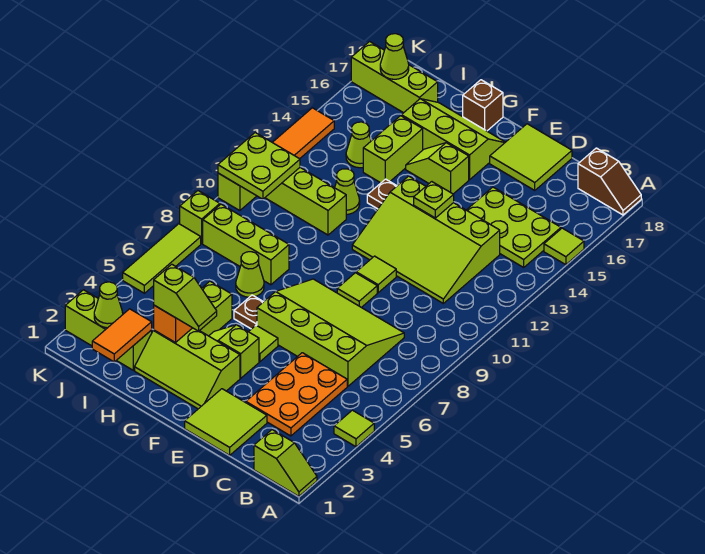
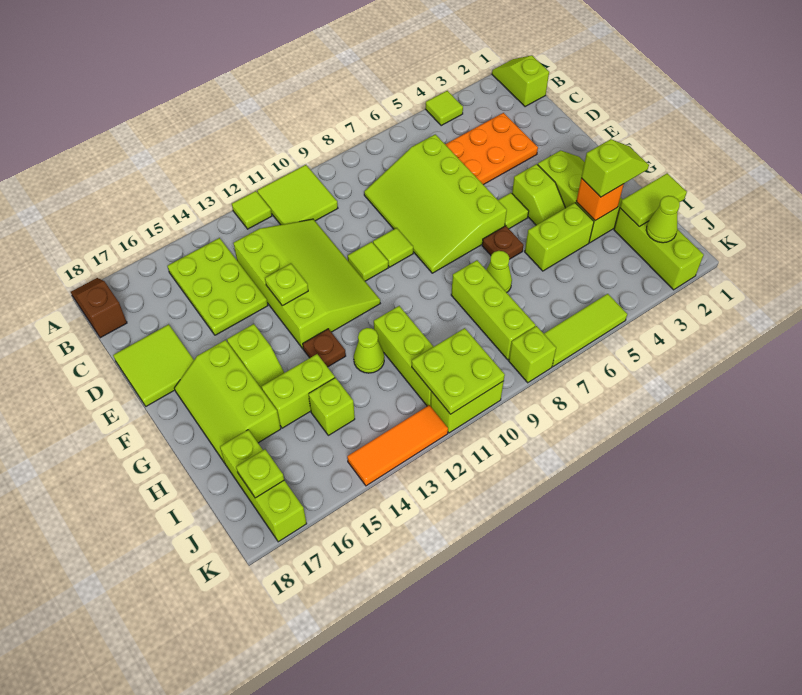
lime tile A15 level 1 -> lime tile A12 level 1
lime tile D1:E2 level 1 -> lime tile A10:B11 level 1
lime slope G3:H3 level 3 top H -> lime slope H2:H3 level 3 top 3
brown brick G18 level 1 -> none
orange tile I1:I2 level 2 -> lime tile I1:I2 level 2
lime cone I14 level 1 -> lime brick I14 level 1
lime cone J17 level 2 -> lime plate J17 level 2

